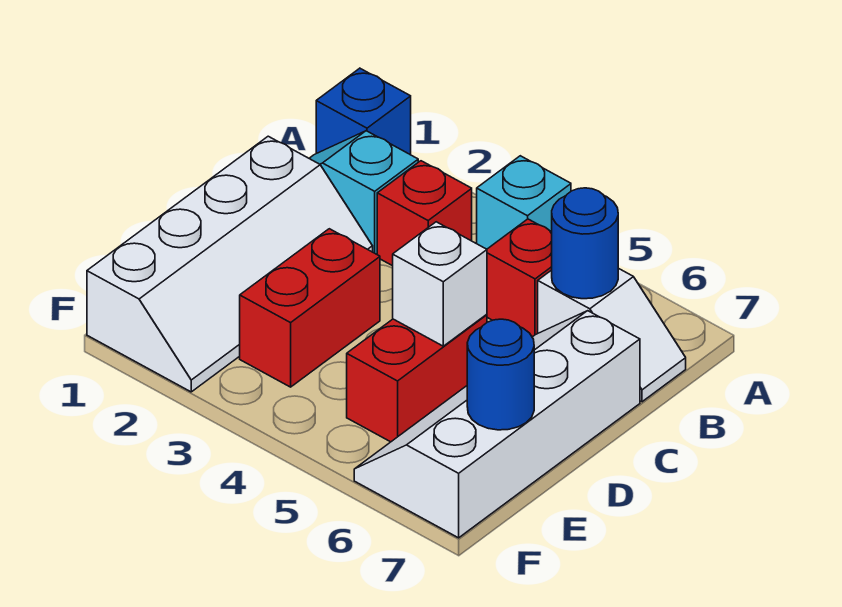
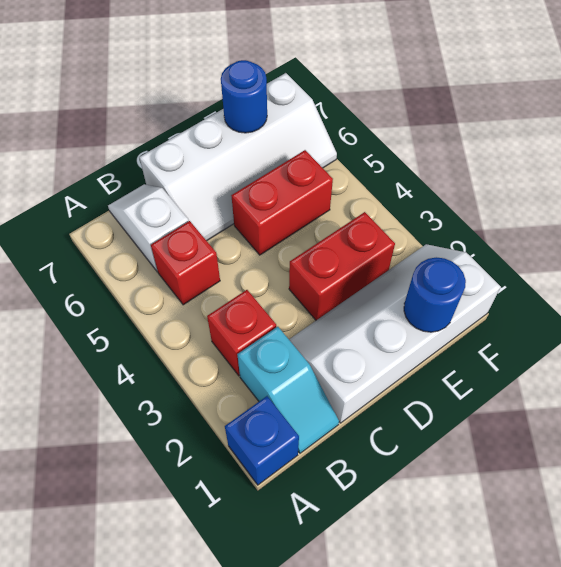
cyan brick A4 level 1 -> none
blue round brick B6 level 2 -> blue round brick E1 level 2
white brick D5 level 2 -> none

